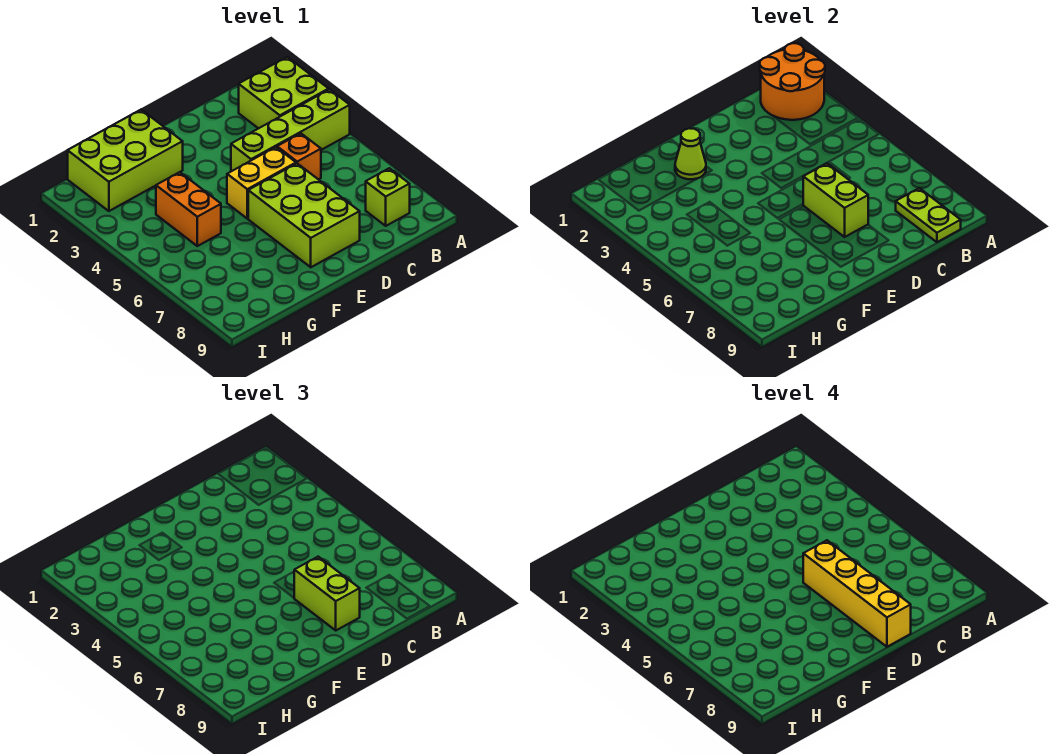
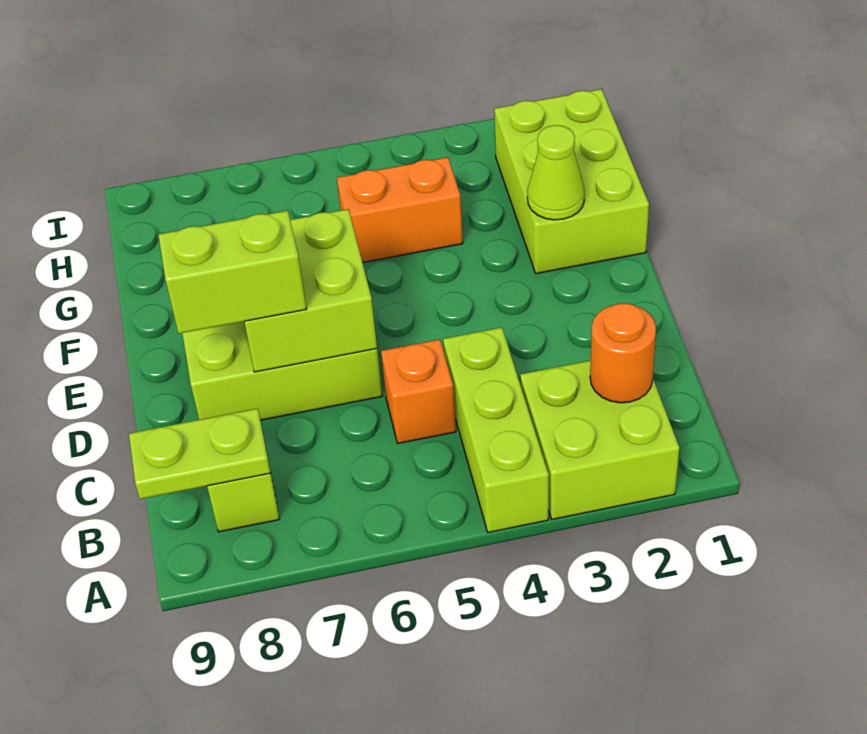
orange round brick A1:B2 level 2 -> orange round brick B2 level 2
lime brick A4:D4 level 1 -> lime brick A4:C4 level 1
yellow brick D5:E5 level 1 -> none
lime brick D6:D7 level 2 -> lime brick D6:E7 level 2
yellow brick D6:D9 level 4 -> none

